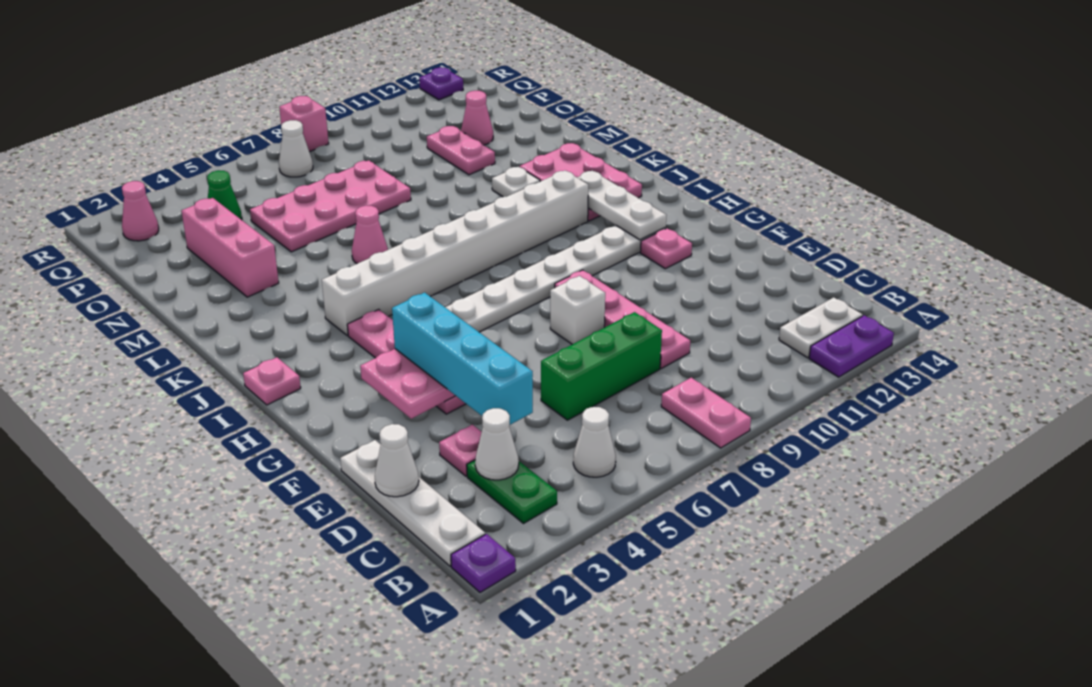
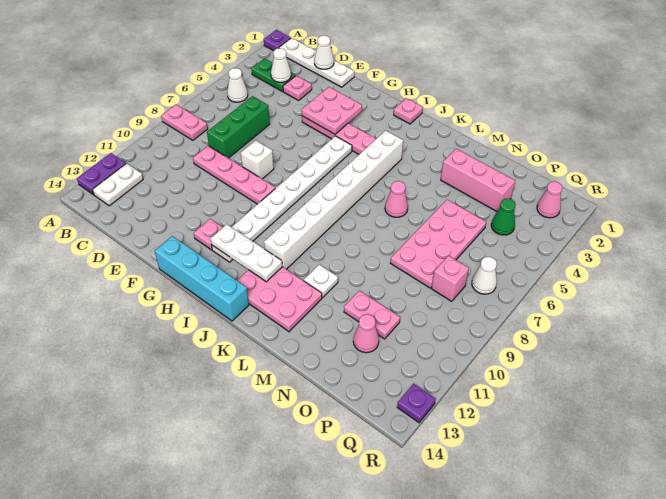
cyan brick D4:G4 level 3 -> cyan brick G14:J14 level 1
pink brick R8 level 1 -> pink brick P8 level 1

